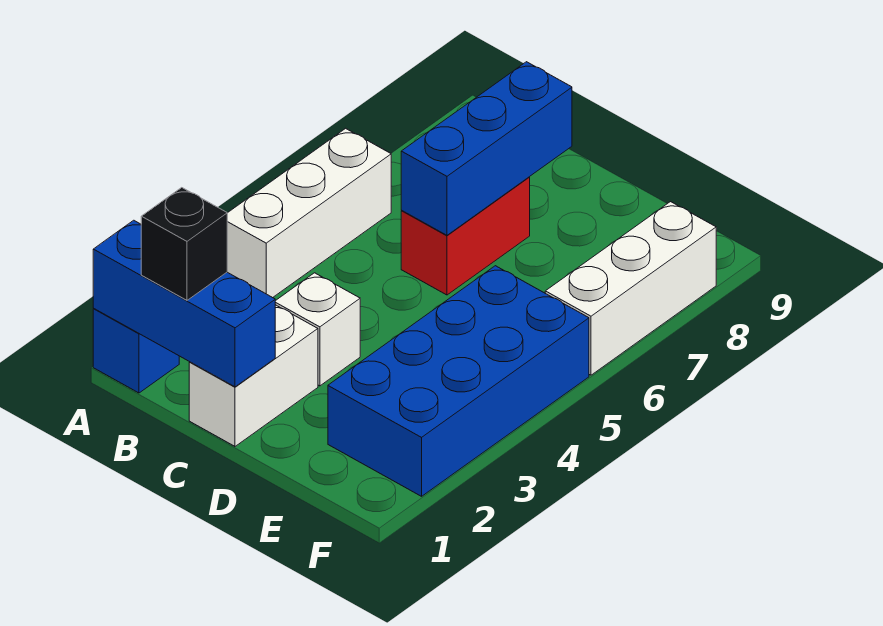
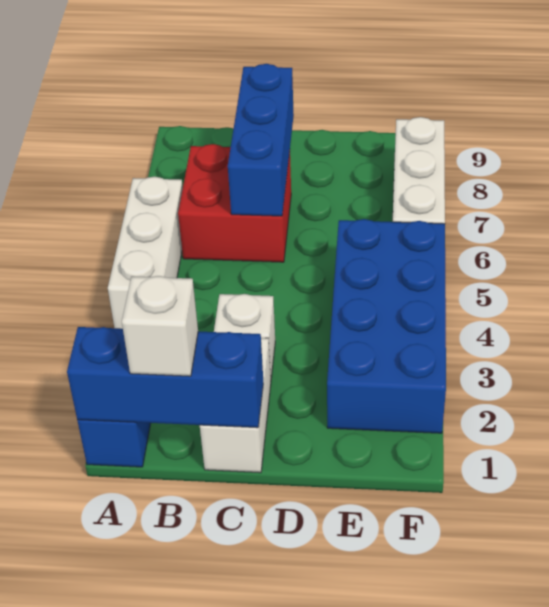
black brick B1 level 3 -> white brick B1 level 3
red brick C6:C7 level 1 -> red brick B6:C7 level 1

